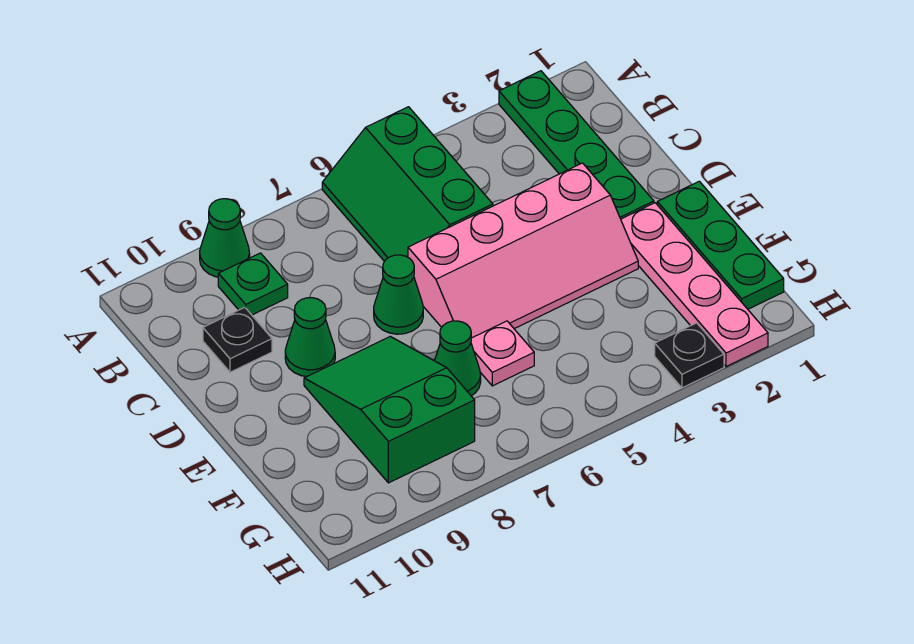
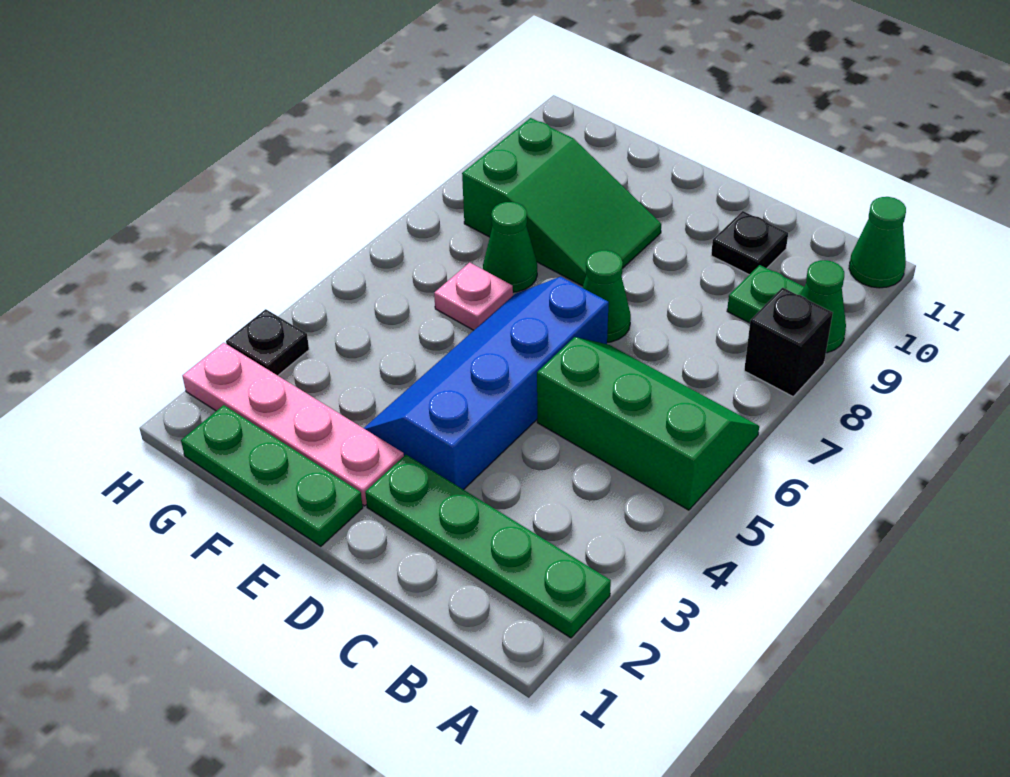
none -> black brick A8 level 1
pink slope D3:E6 level 1 top D -> blue slope D3:E6 level 1 top D
green cone D9 level 1 -> green cone A11 level 1

